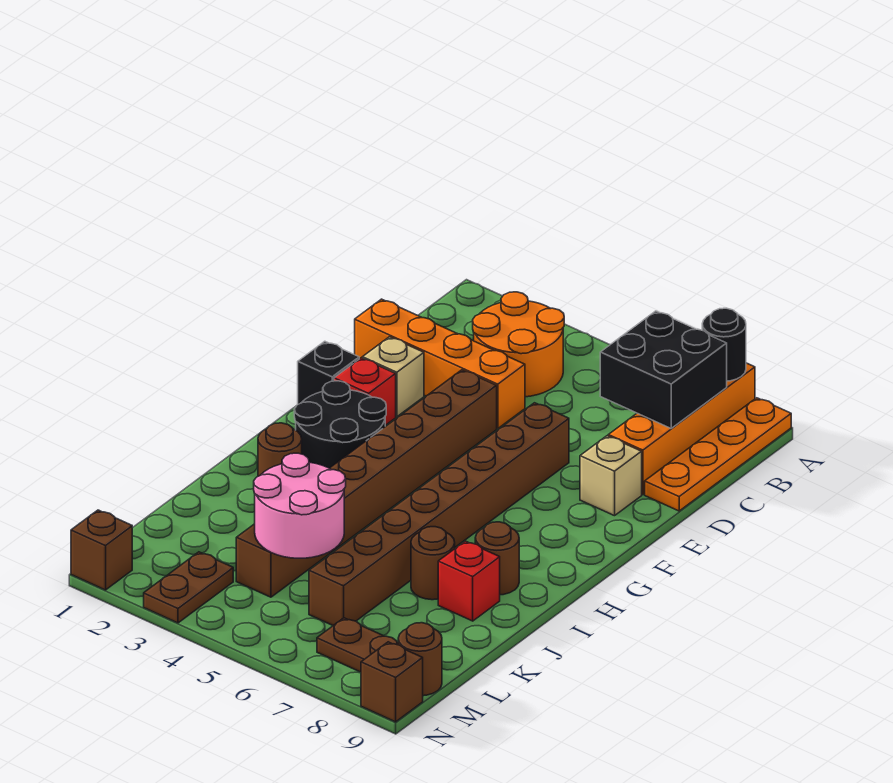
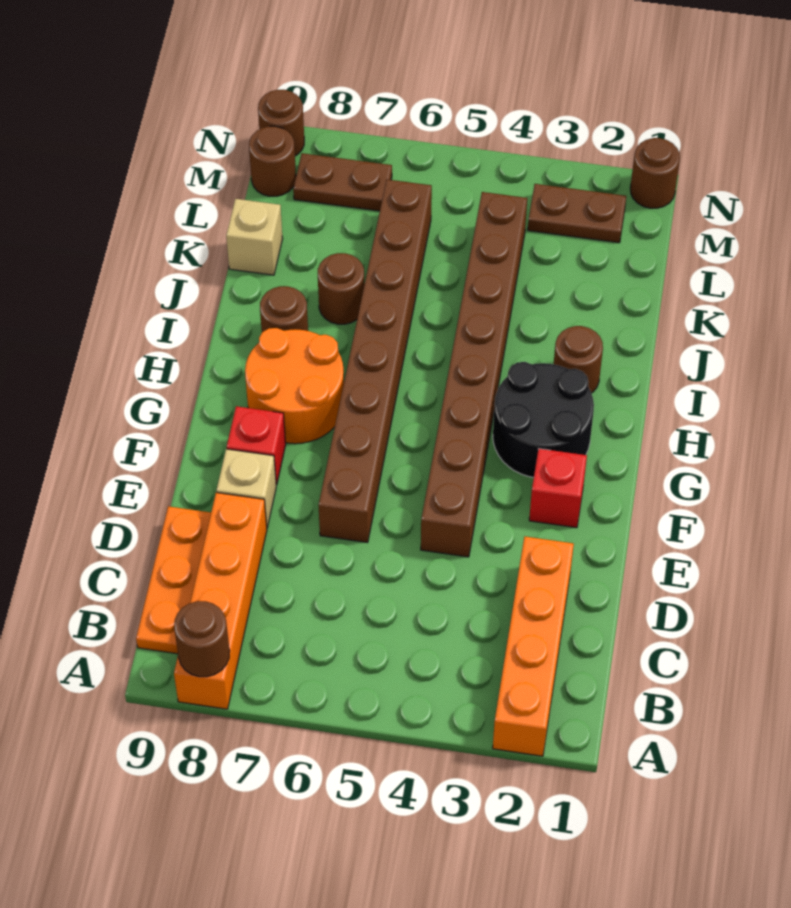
black round brick A8 level 2 -> brown round brick A8 level 2
orange plate A9:D9 level 1 -> orange plate B9:D9 level 1
orange round brick B3:C4 level 1 -> orange round brick G7:H8 level 1
black brick B7:C8 level 2 -> none
orange brick D1:D4 level 1 -> orange brick A2:D2 level 1
tan brick E2 level 1 -> tan brick K9 level 1
black brick F1 level 1 -> none
red brick J8 level 1 -> red brick F8 level 1
pink round brick K4:L5 level 2 -> none
brown plate M3:N3 level 1 -> brown plate M2:M3 level 1
brown brick N1 level 1 -> brown round brick N1 level 1
brown brick N9 level 1 -> brown round brick N9 level 1

